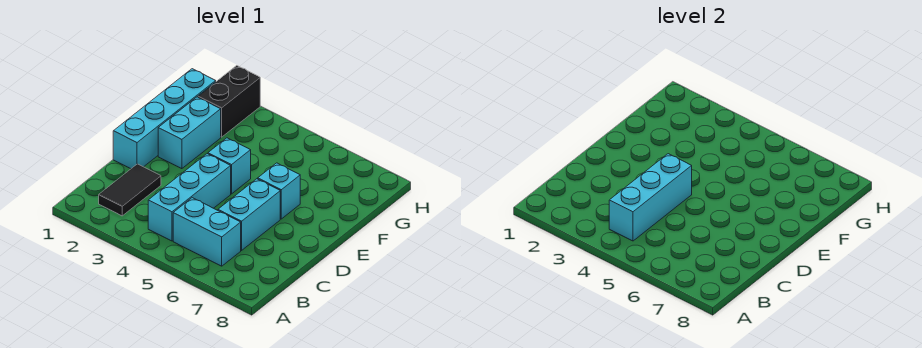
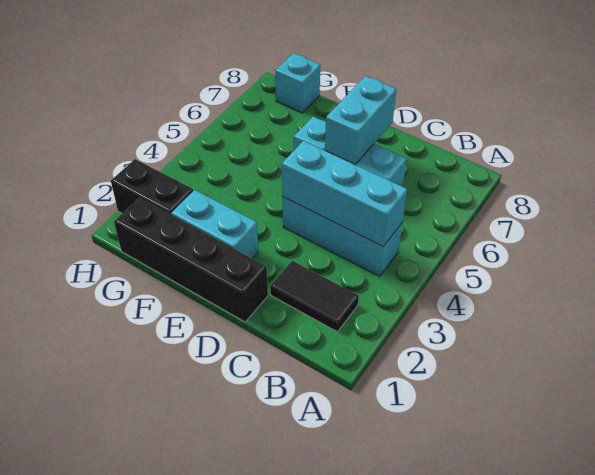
cyan brick B5:B6 level 1 -> cyan brick D6:D7 level 2
cyan brick D1:G1 level 1 -> black brick D1:G1 level 1
cyan brick E4 level 1 -> cyan brick G8 level 1

